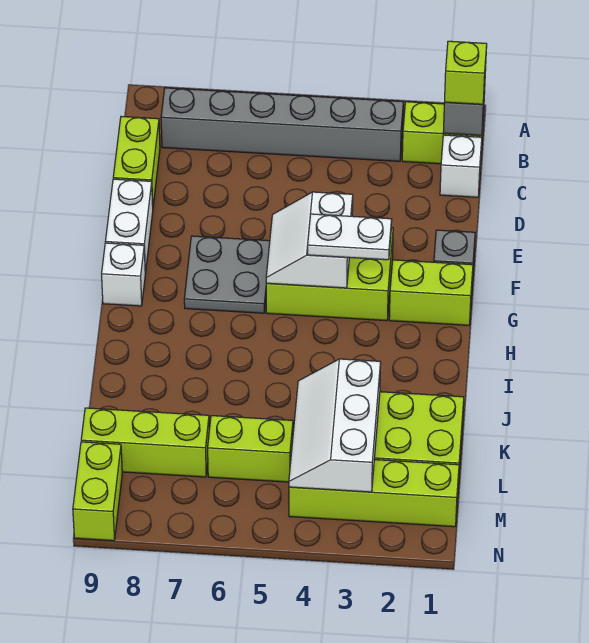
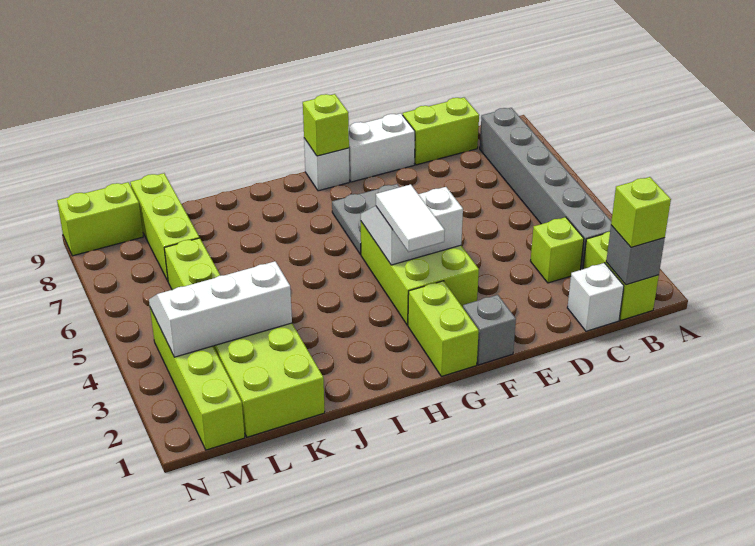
none -> lime brick C3 level 1
white plate G3:G4 level 3 -> white tile G3:G4 level 3
none -> lime brick G9 level 2

